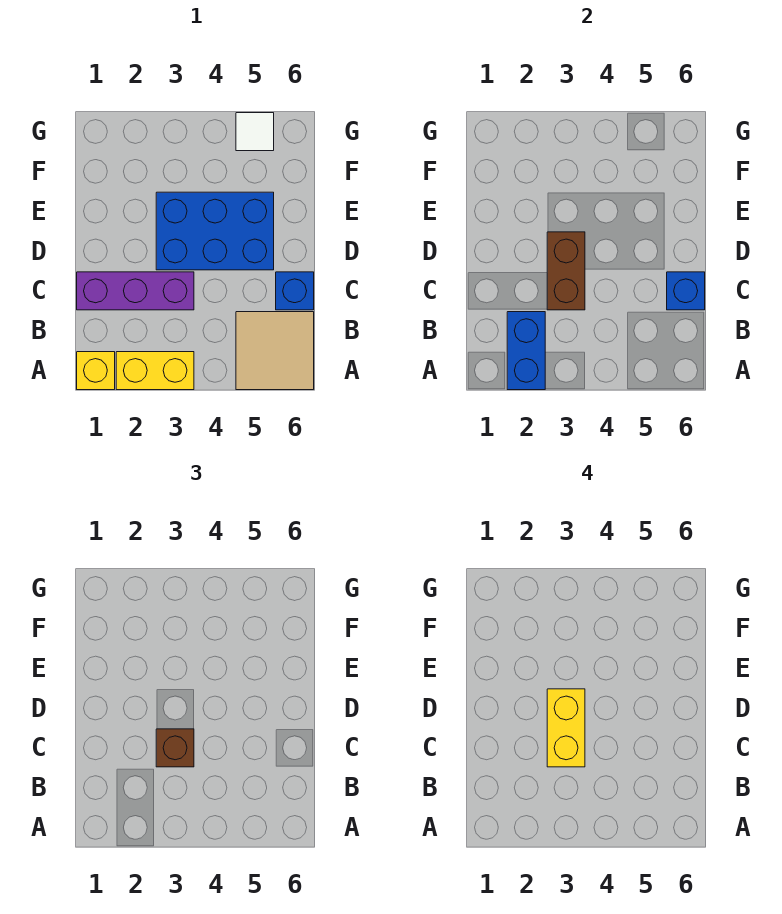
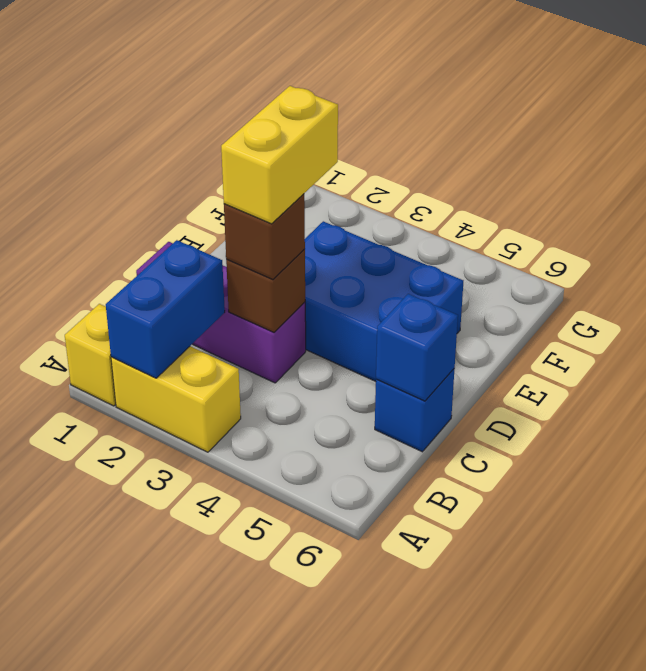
tan tile A5:B6 level 1 -> none
brown brick C3:D3 level 2 -> brown brick C3 level 2
white tile G5 level 1 -> none

